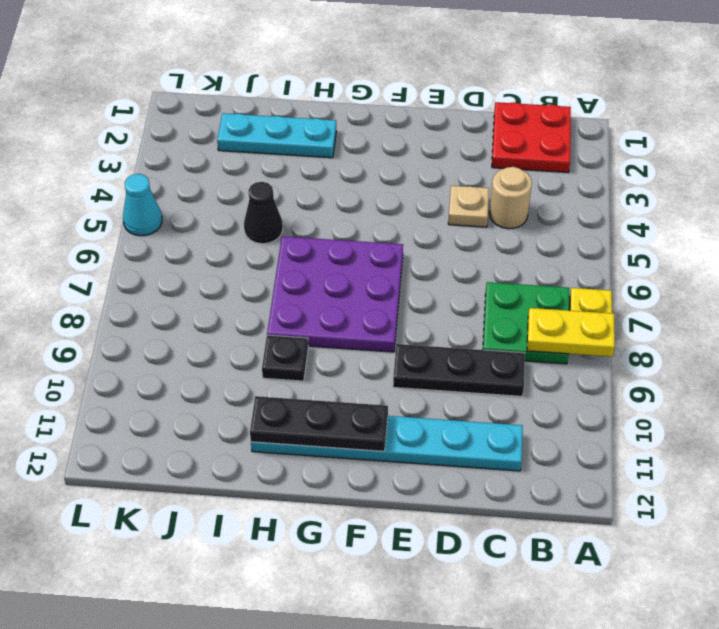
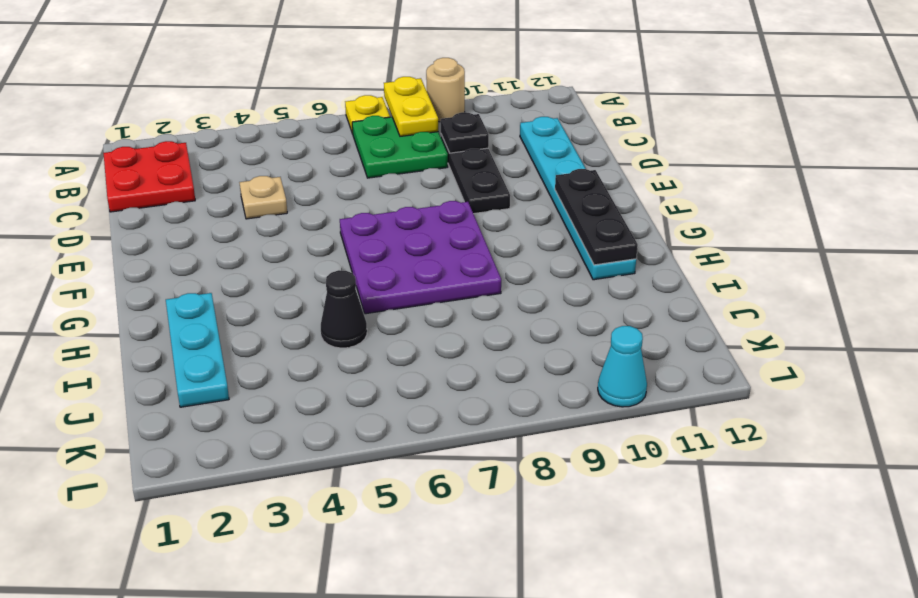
tan round brick C4 level 1 -> tan round brick A9 level 1
black plate H9 level 1 -> black plate C9 level 2
cyan cone L5 level 1 -> cyan cone L10 level 1

